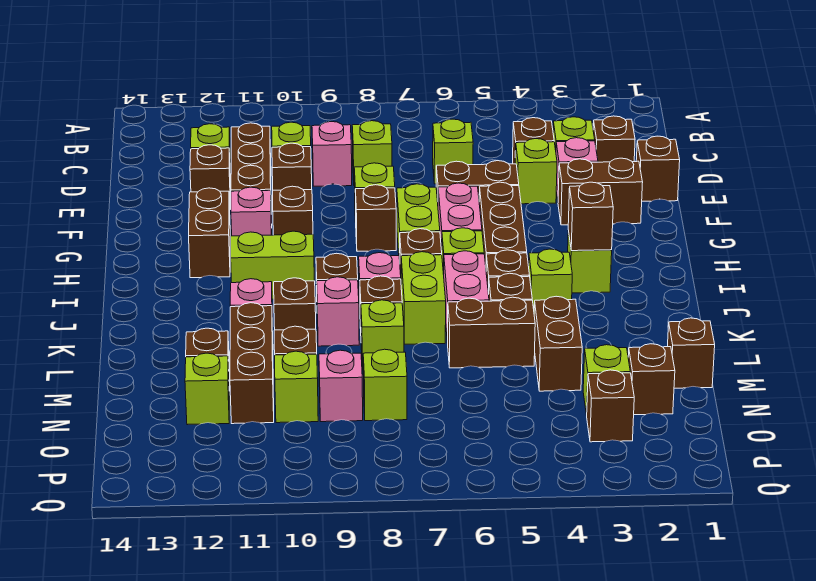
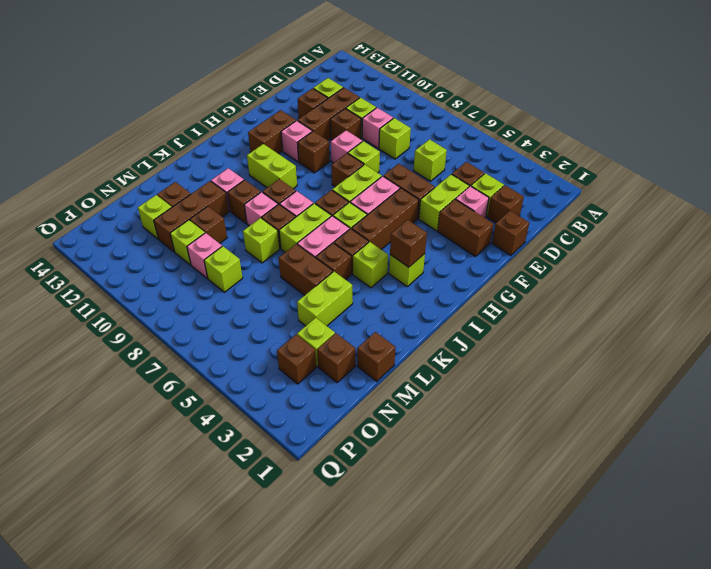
lime brick E4 level 1 -> lime brick E4:F4 level 1
none -> pink brick F9 level 1
brown brick L4:M4 level 1 -> lime brick L4:M4 level 1

